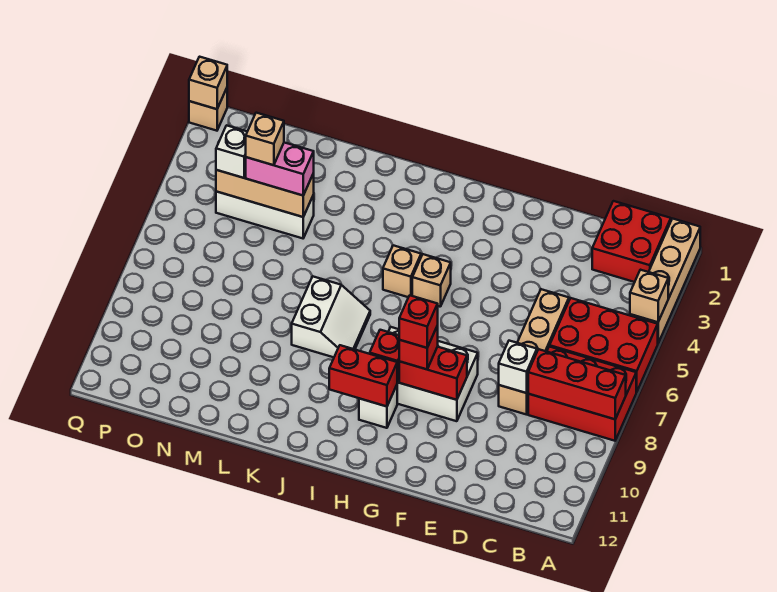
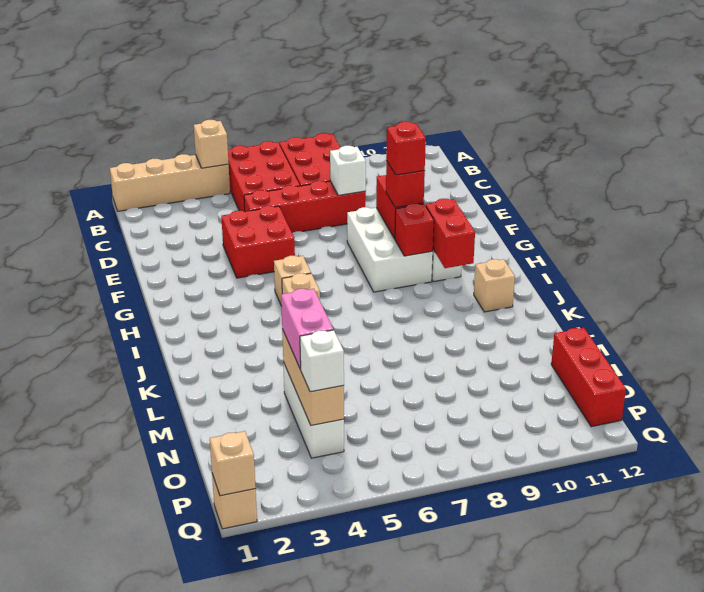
red brick A8:C8 level 2 -> red brick N12:P12 level 1
red brick B1:C2 level 1 -> red brick E4:F5 level 1
tan brick D5:D8 level 1 -> red brick D5:D8 level 1
white slope J7:K8 level 1 top K -> none
tan brick N4 level 4 -> tan brick J11 level 1

